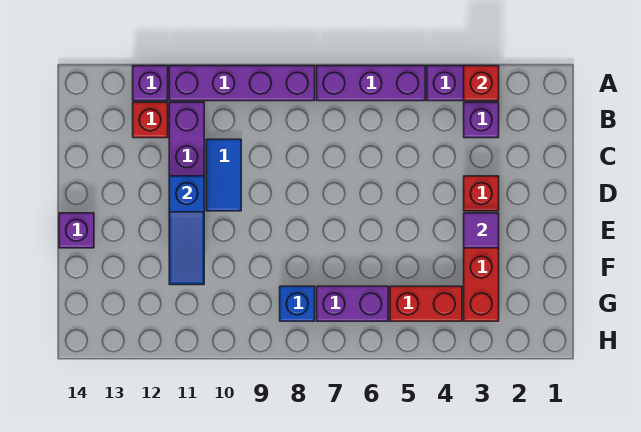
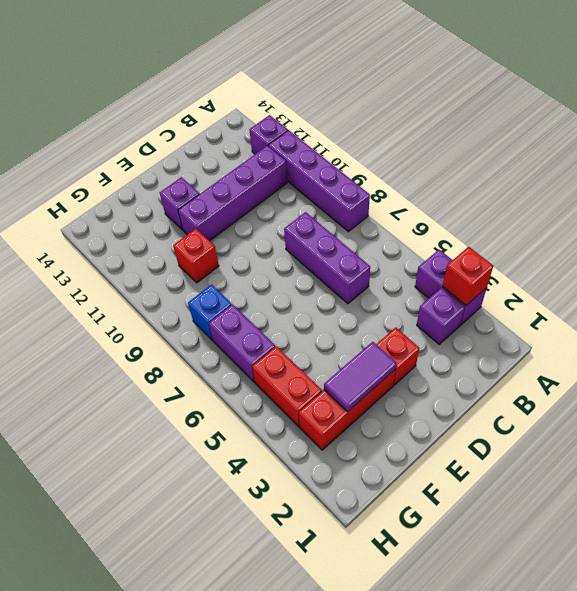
purple brick A5:A7 level 1 -> purple brick C6:C8 level 1
red brick B12 level 1 -> red brick F10 level 1
blue tile C10:D10 level 1 -> none
blue slope D11:F11 level 2 top D -> none
purple tile E3 level 2 -> purple tile E3:F3 level 2
purple brick E14 level 1 -> purple brick E12 level 1

